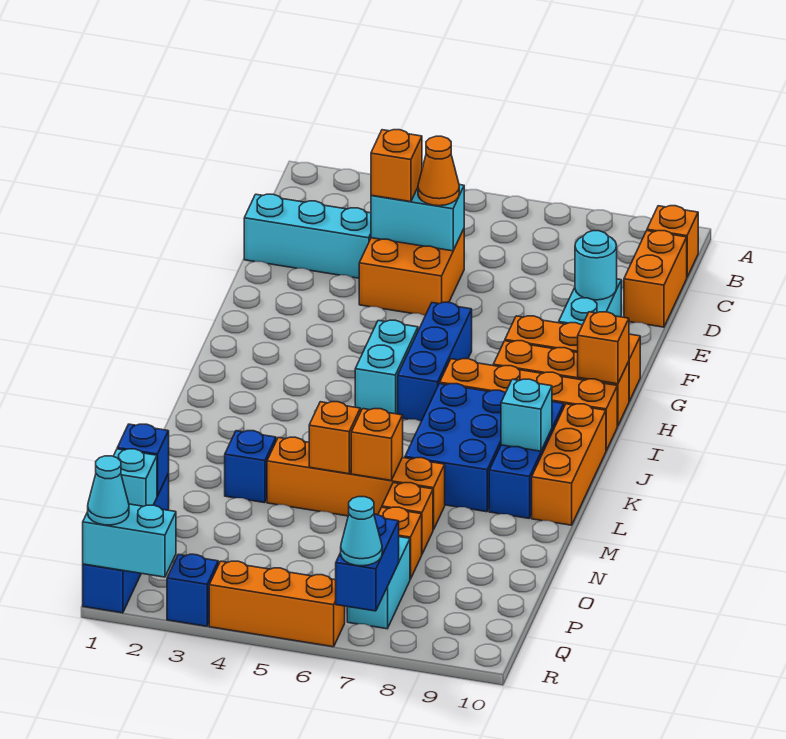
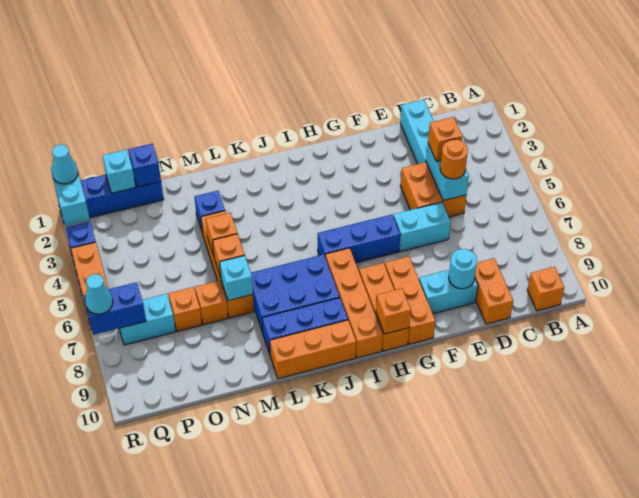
orange brick C10:D10 level 1 -> orange brick D9:D10 level 1
orange cone D5 level 3 -> orange round brick D5 level 3
cyan brick H5:I5 level 1 -> cyan brick E6:F6 level 1
cyan brick K9 level 2 -> cyan brick M7 level 2

